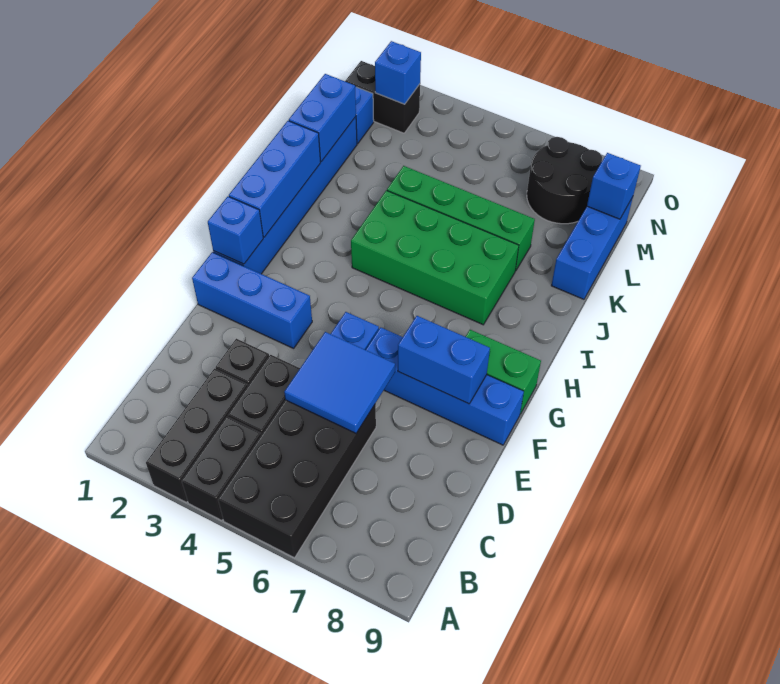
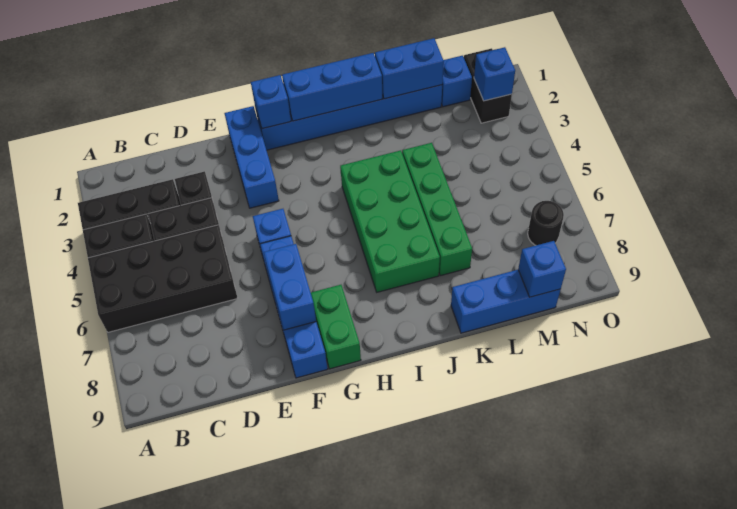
blue tile D5:E6 level 2 -> none
black round brick M7:N8 level 1 -> black round brick N7 level 1

